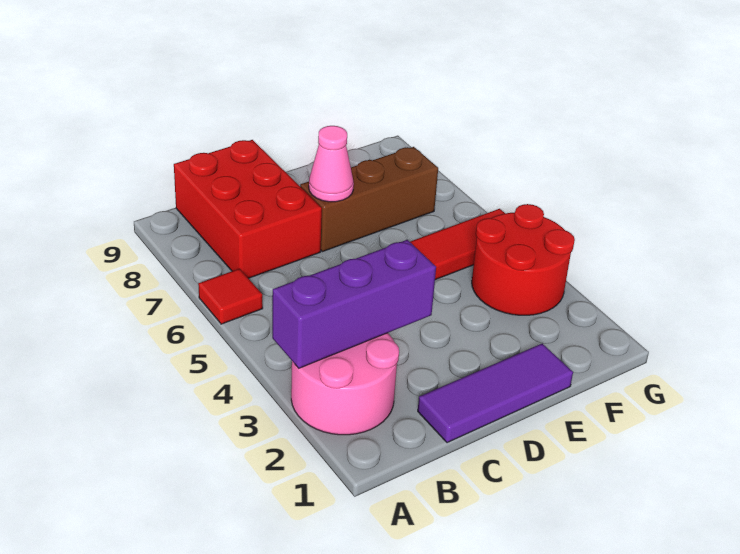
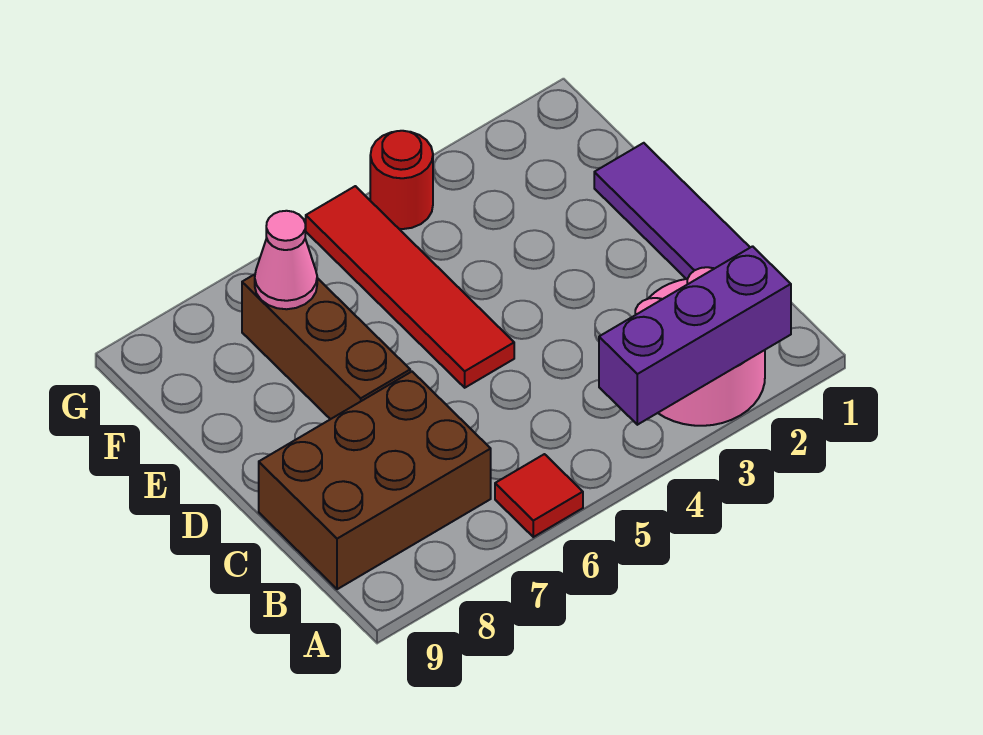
purple brick A3:C3 level 2 -> purple brick A2:A4 level 2
red brick B7:C9 level 1 -> brown brick B7:C9 level 1
pink cone D7 level 2 -> pink cone F7 level 2
red round brick F3:G4 level 1 -> red round brick G4 level 1

